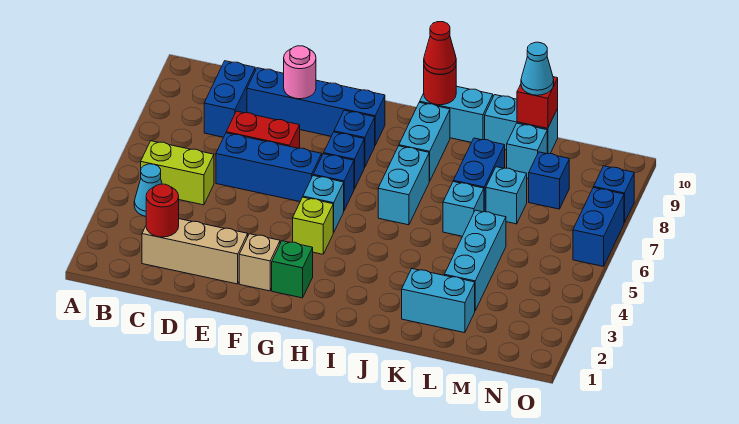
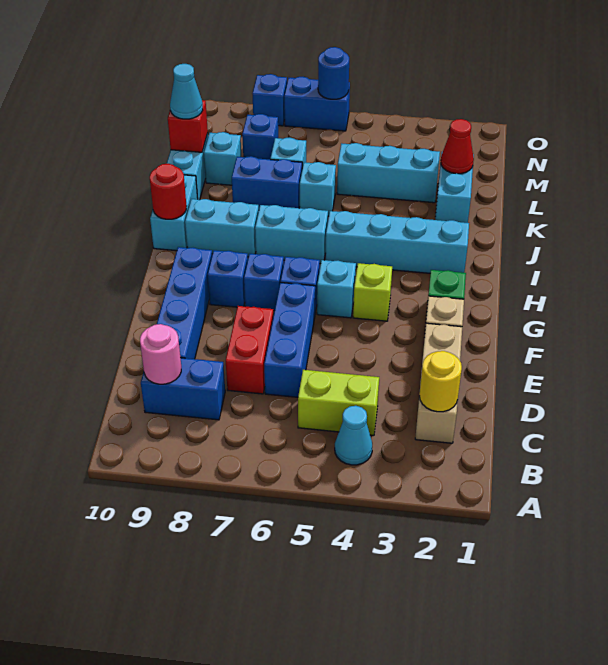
lime brick B5:C5 level 1 -> lime brick C4:C5 level 1
red round brick C2 level 2 -> yellow round brick C2 level 2
pink round brick E9 level 2 -> pink round brick C9 level 2
none -> cyan brick I2:I5 level 1
red cone I10 level 3 -> red cone L2 level 2
none -> blue round brick O6 level 2

